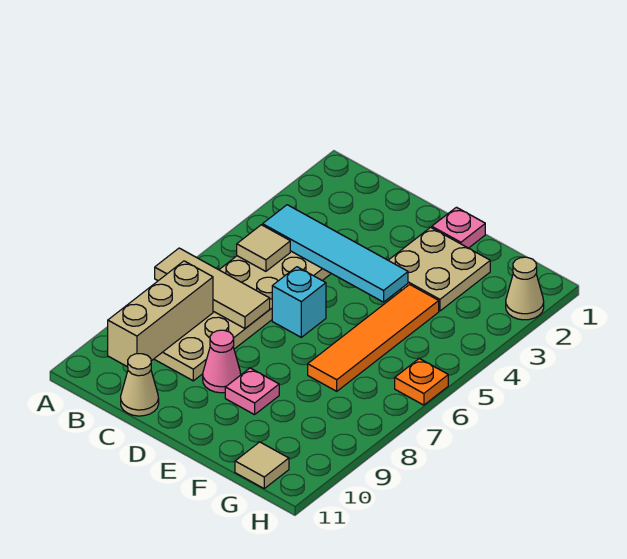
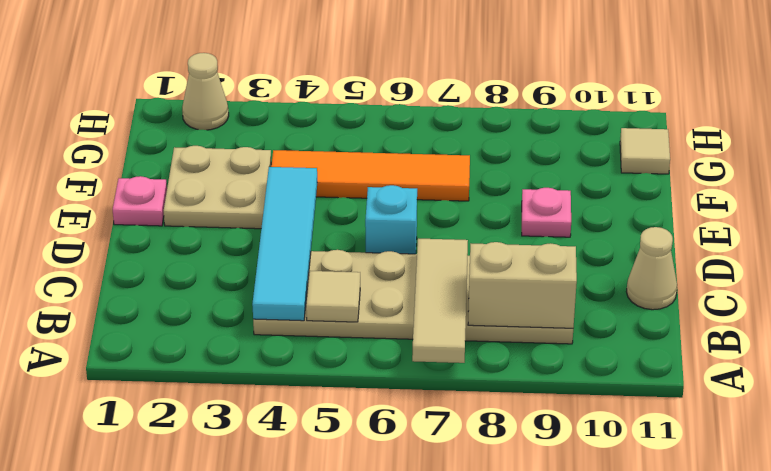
tan brick B8:B10 level 2 -> tan brick B8:B9 level 2
pink cone D9 level 1 -> none
orange plate H6 level 1 -> none

